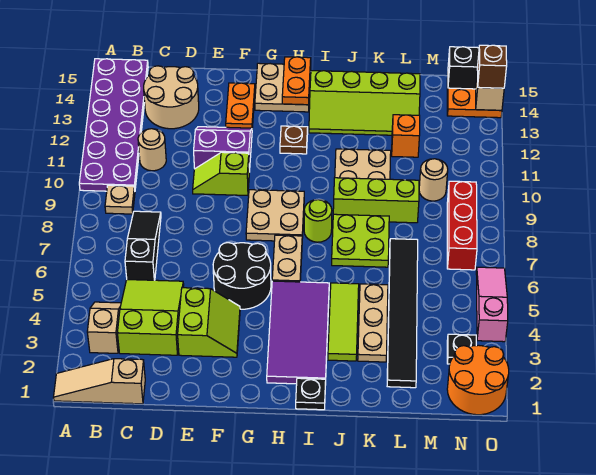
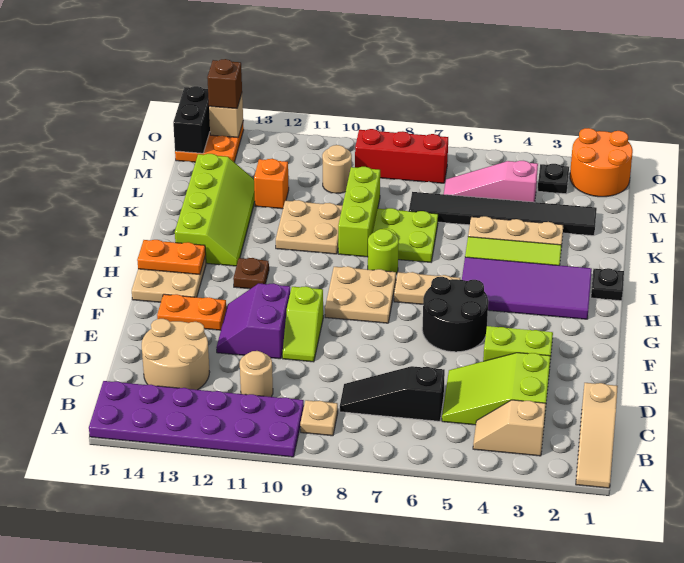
pink slope O4:O6 level 1 top 4 -> pink slope M4:M6 level 1 top 4

